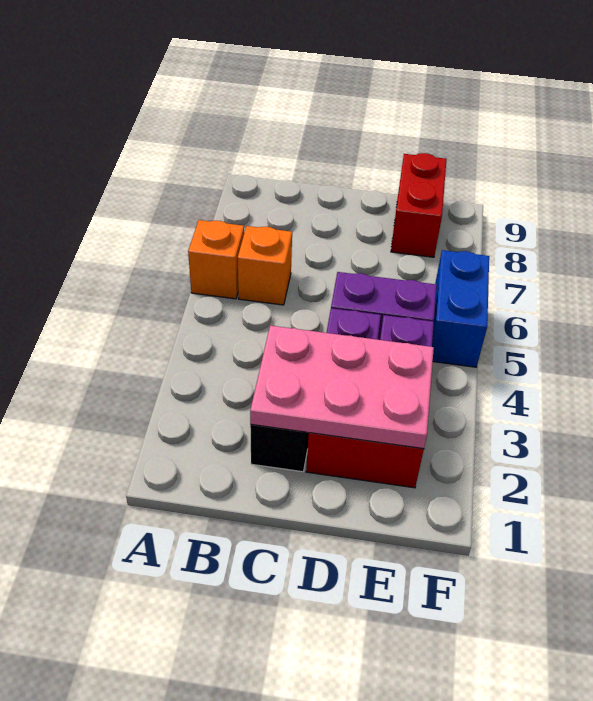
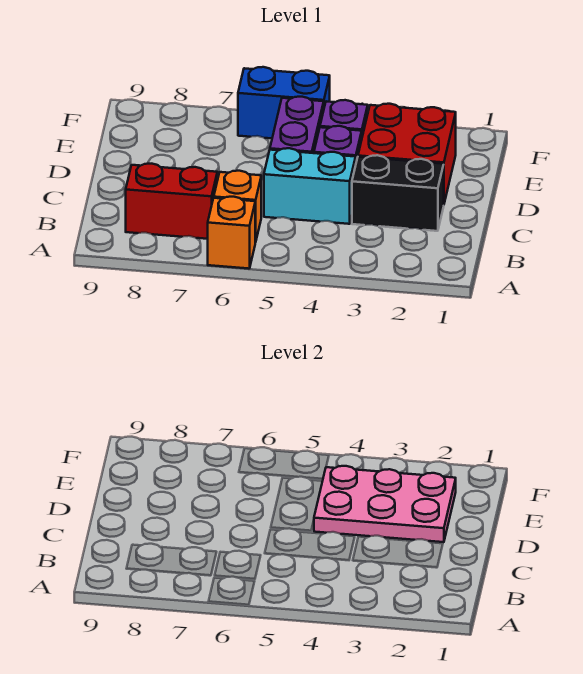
pink plate C2:E3 level 2 -> pink plate D2:E4 level 2
none -> cyan brick C4:C5 level 1
red brick E8:E9 level 1 -> red brick B7:B8 level 1

